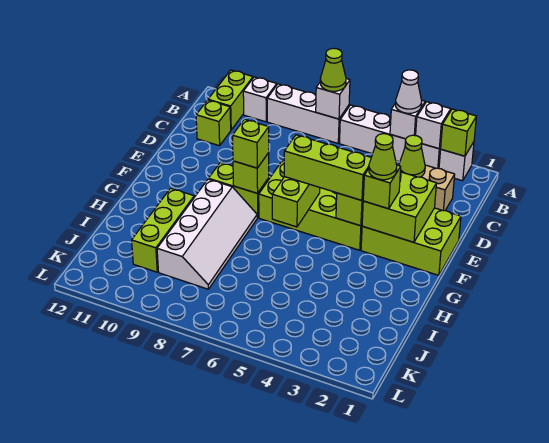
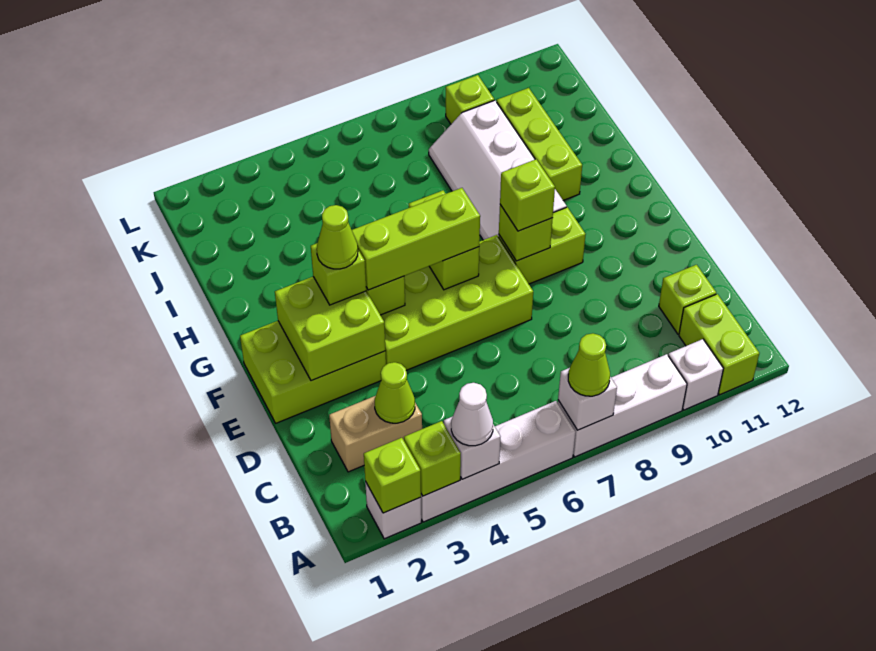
white brick A3 level 2 -> lime brick A3 level 2
none -> lime brick K9 level 1

